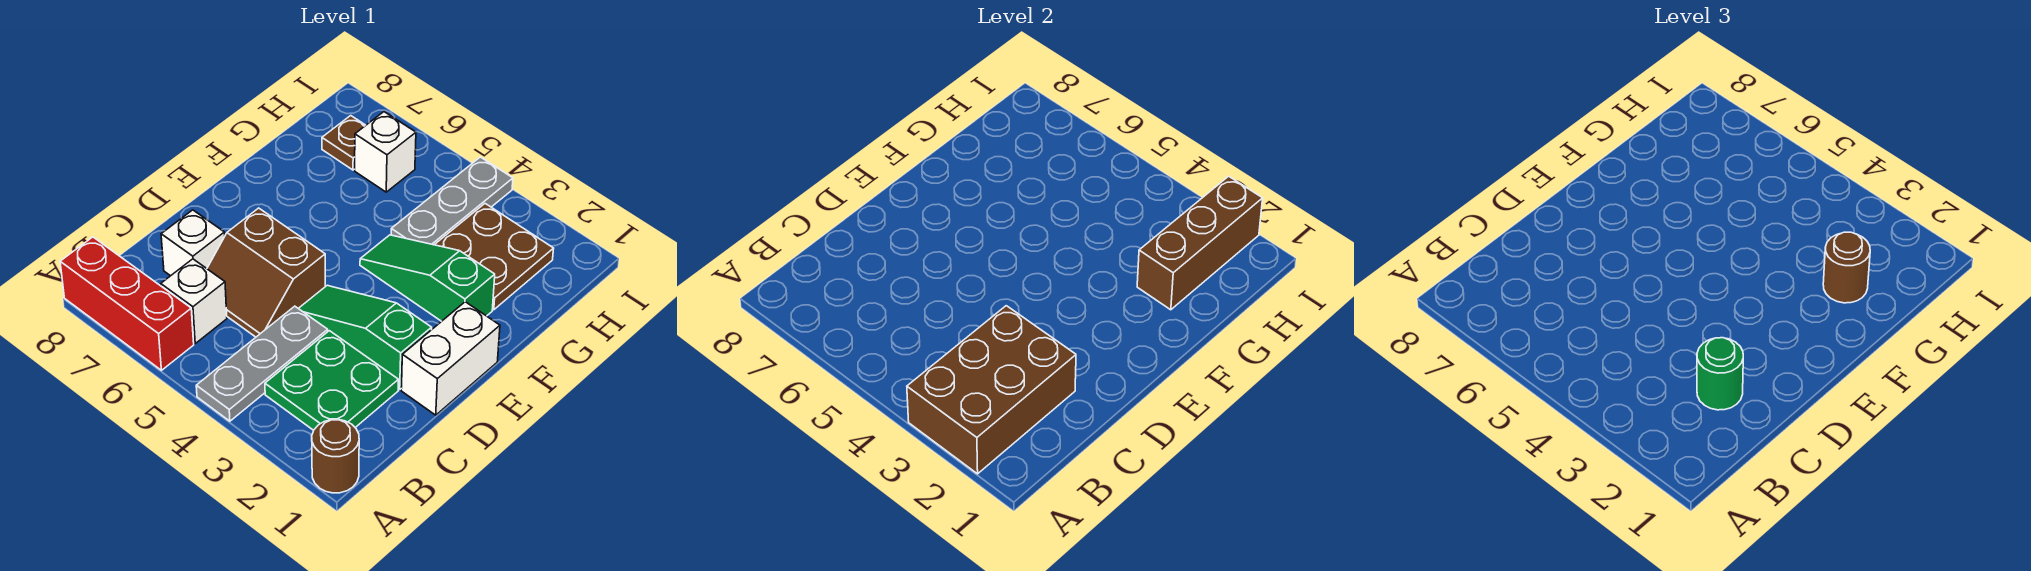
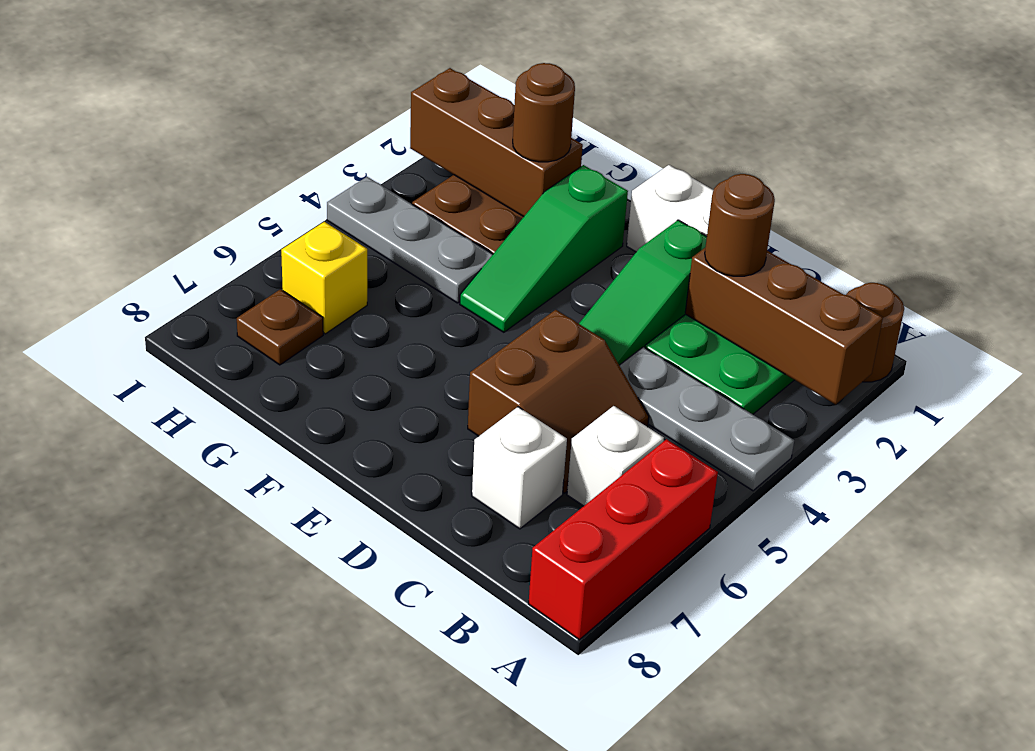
brown brick A2:C3 level 2 -> brown brick A2:C2 level 2
green round brick C2 level 3 -> brown round brick C2 level 3
white brick H6 level 1 -> yellow brick H6 level 1

